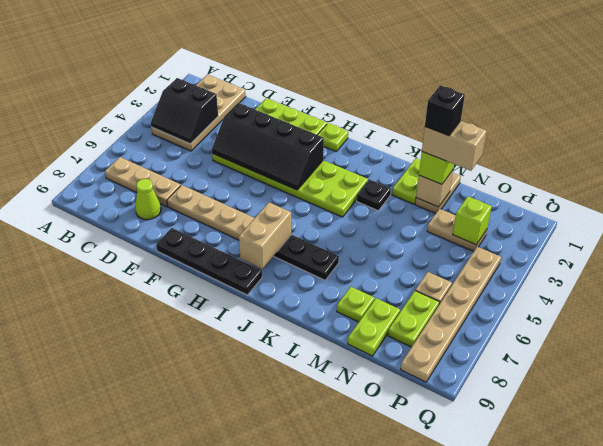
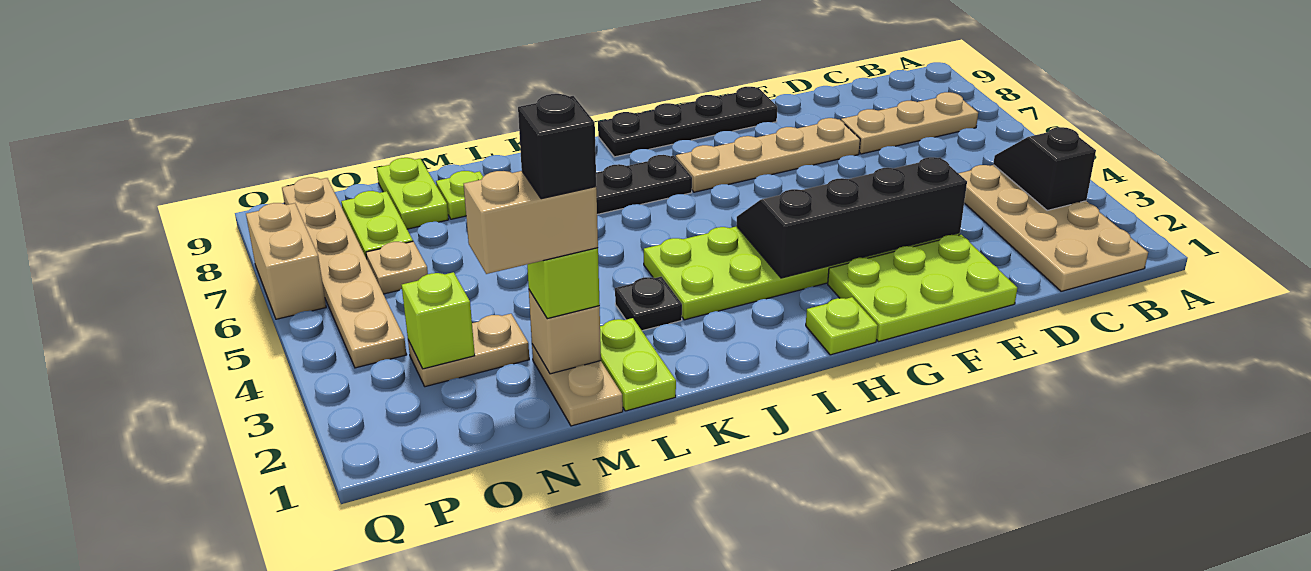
black slope B3:C4 level 2 top 3 -> black slope B3:B4 level 2 top 3
lime cone D8 level 1 -> none
tan brick I7:I8 level 2 -> tan brick Q6:Q7 level 1

